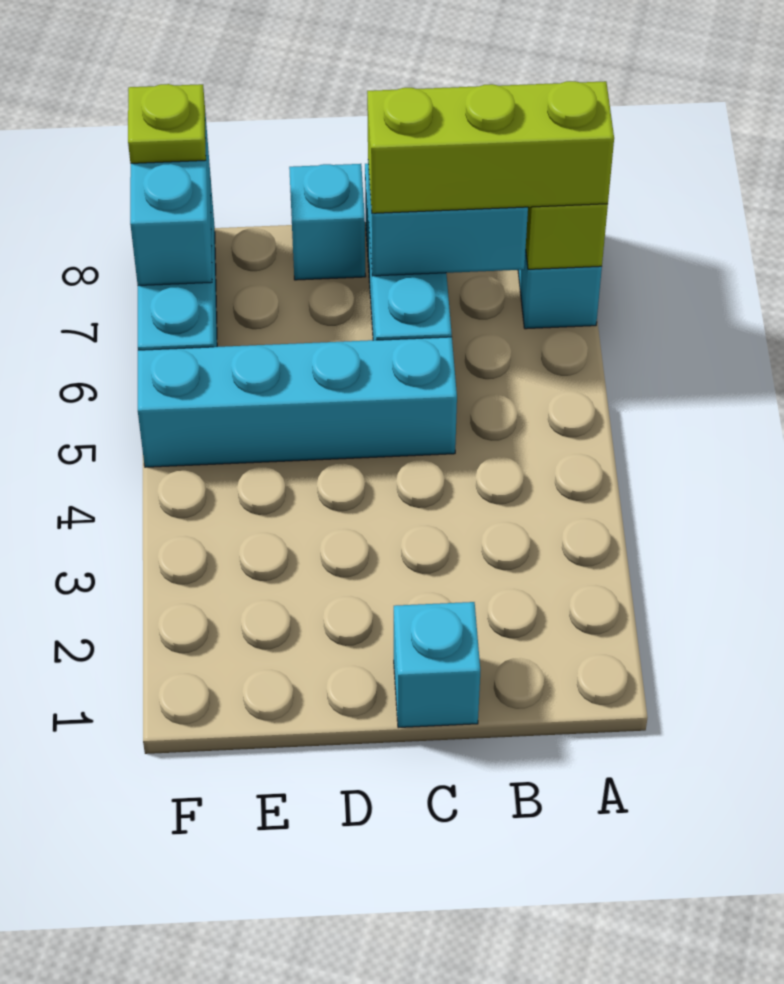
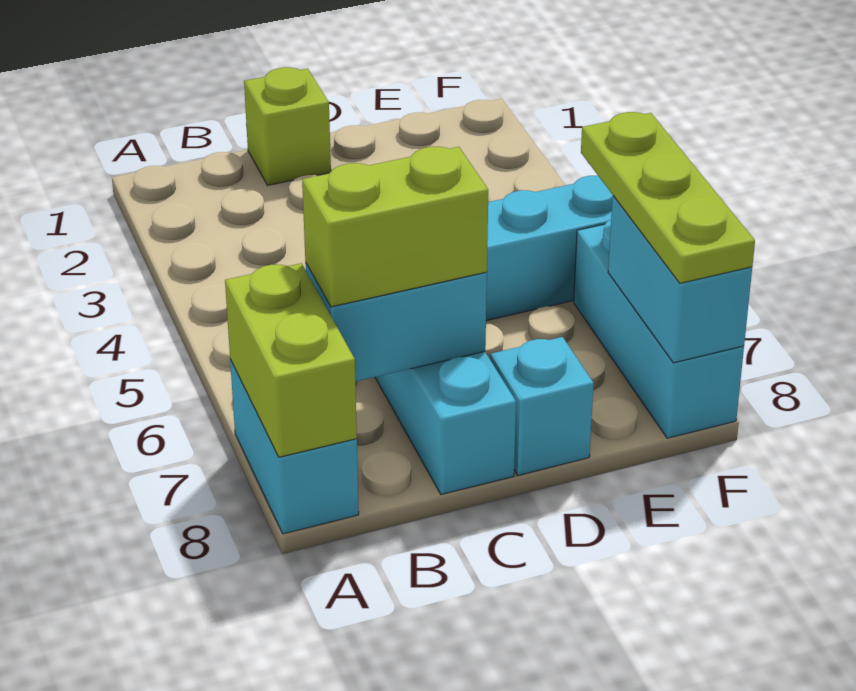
lime brick A7:C7 level 3 -> lime brick B7:C7 level 3
cyan brick C1 level 1 -> lime brick C1 level 1
lime plate F8 level 3 -> lime plate F6:F8 level 3

